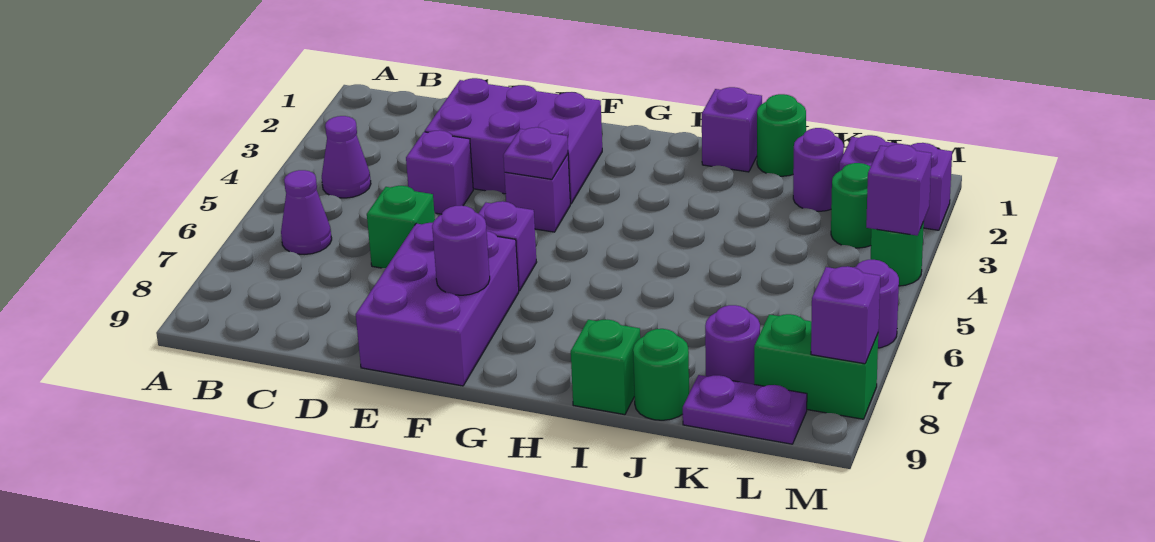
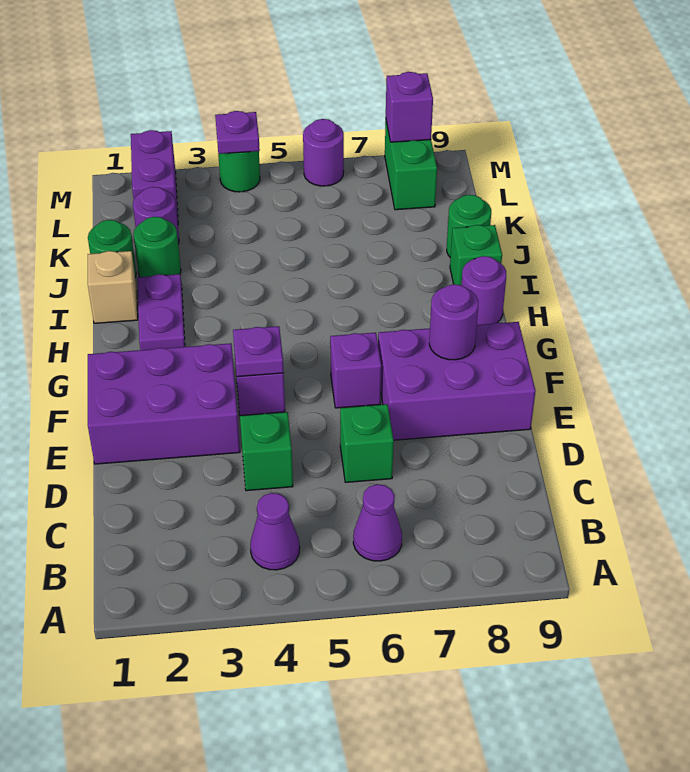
purple brick D2:F3 level 1 -> purple brick E1:F3 level 1
purple brick D4 level 1 -> green brick D4 level 1
purple brick I1 level 1 -> tan brick I1 level 1
purple round brick K8 level 1 -> purple round brick H9 level 1
purple plate K9:L9 level 1 -> purple plate H2:I2 level 1
green round brick L3 level 1 -> green round brick J2 level 1
purple brick M4 level 2 -> purple plate M4 level 2

